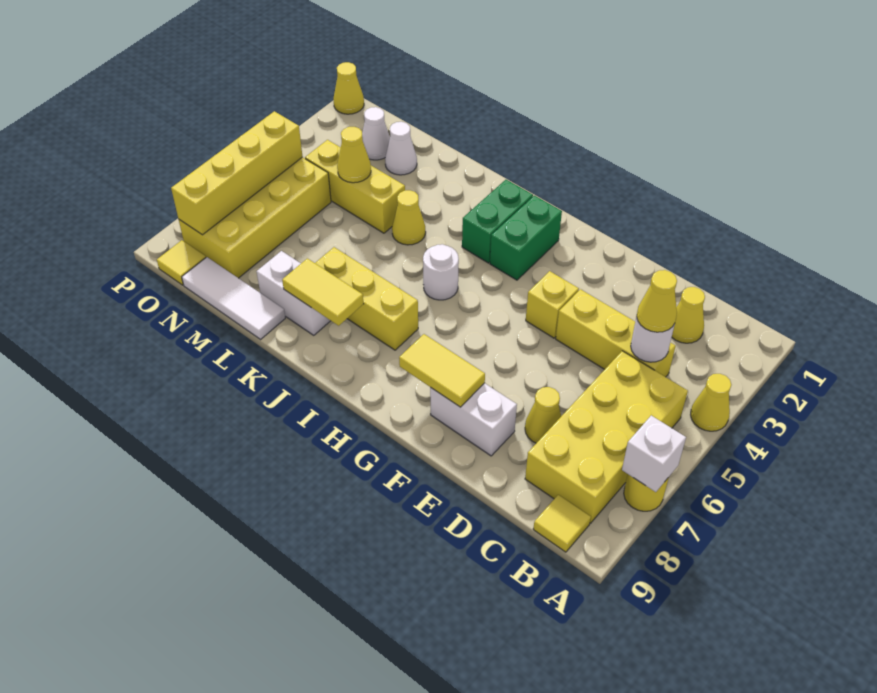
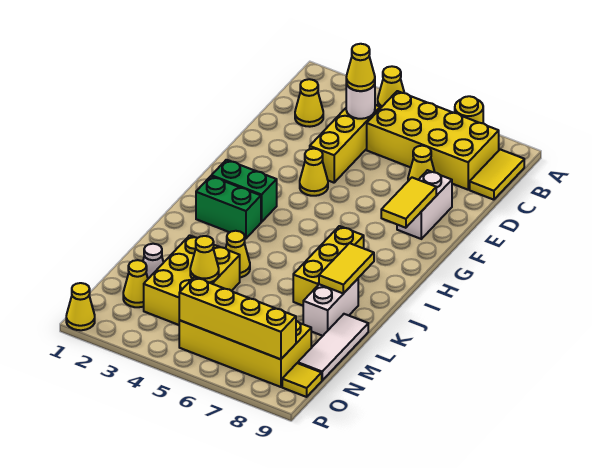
white brick A7 level 2 -> none
yellow tile B9 level 1 -> yellow tile B9:C9 level 1
yellow brick F4 level 1 -> yellow cone F4 level 1
white round brick I5 level 1 -> none
yellow brick L4:N4 level 1 -> yellow brick L3:N4 level 1
white cone N2 level 1 -> yellow cone N2 level 1

